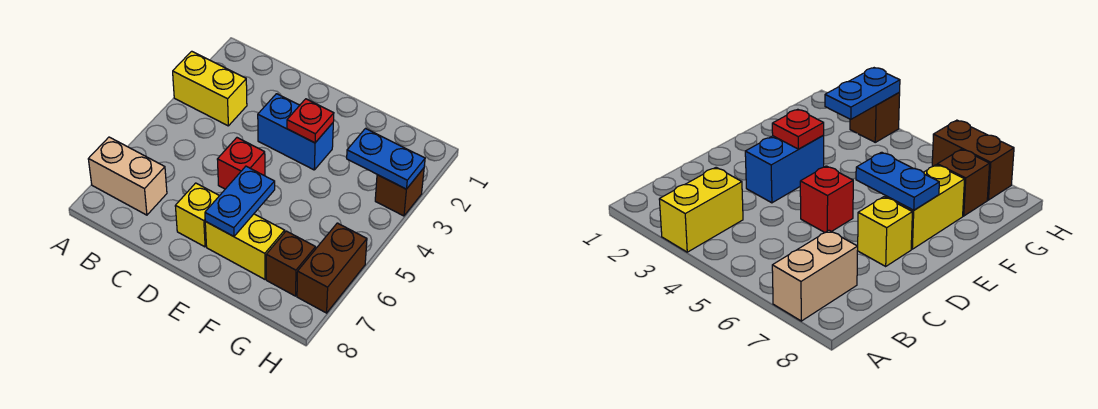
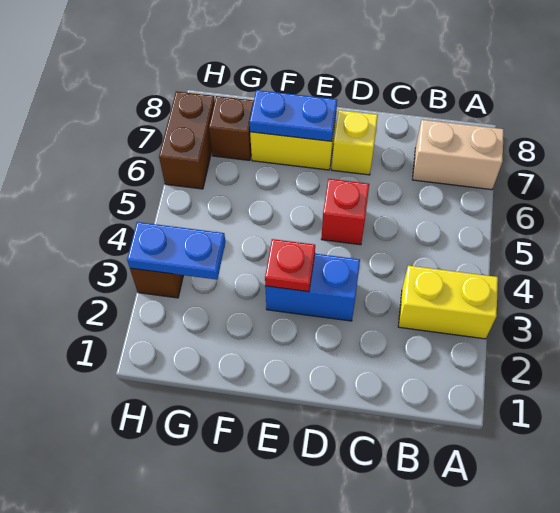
blue plate E6:E7 level 2 -> blue plate E7:F7 level 2

